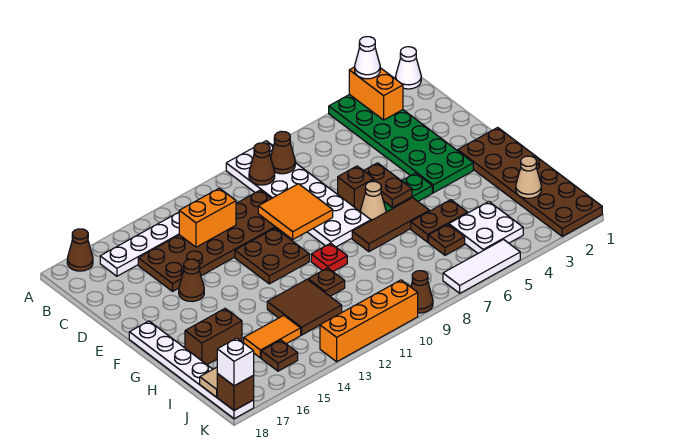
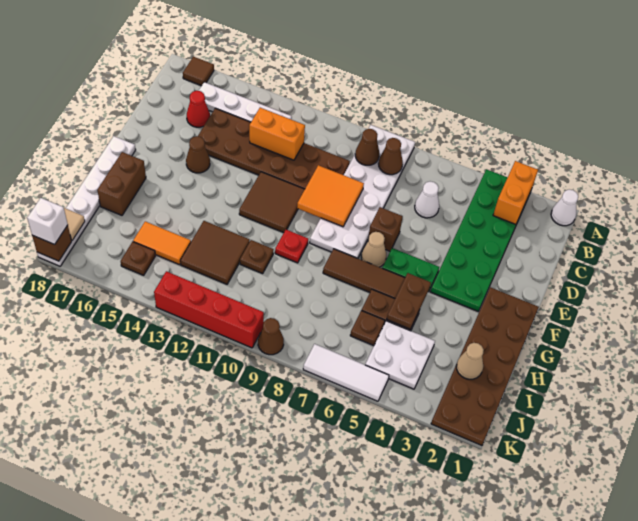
white cone A3 level 3 -> white cone C6 level 1
brown cone A17 level 1 -> brown tile A17 level 1
none -> red cone C16 level 1
brown plate E6:F6 level 2 -> brown plate G5:H5 level 2
brown plate E11:F12 level 1 -> brown tile E11:F12 level 1
brown brick H16:H17 level 1 -> brown brick G17:H17 level 1
orange brick K10:K13 level 1 -> red brick K10:K13 level 1

